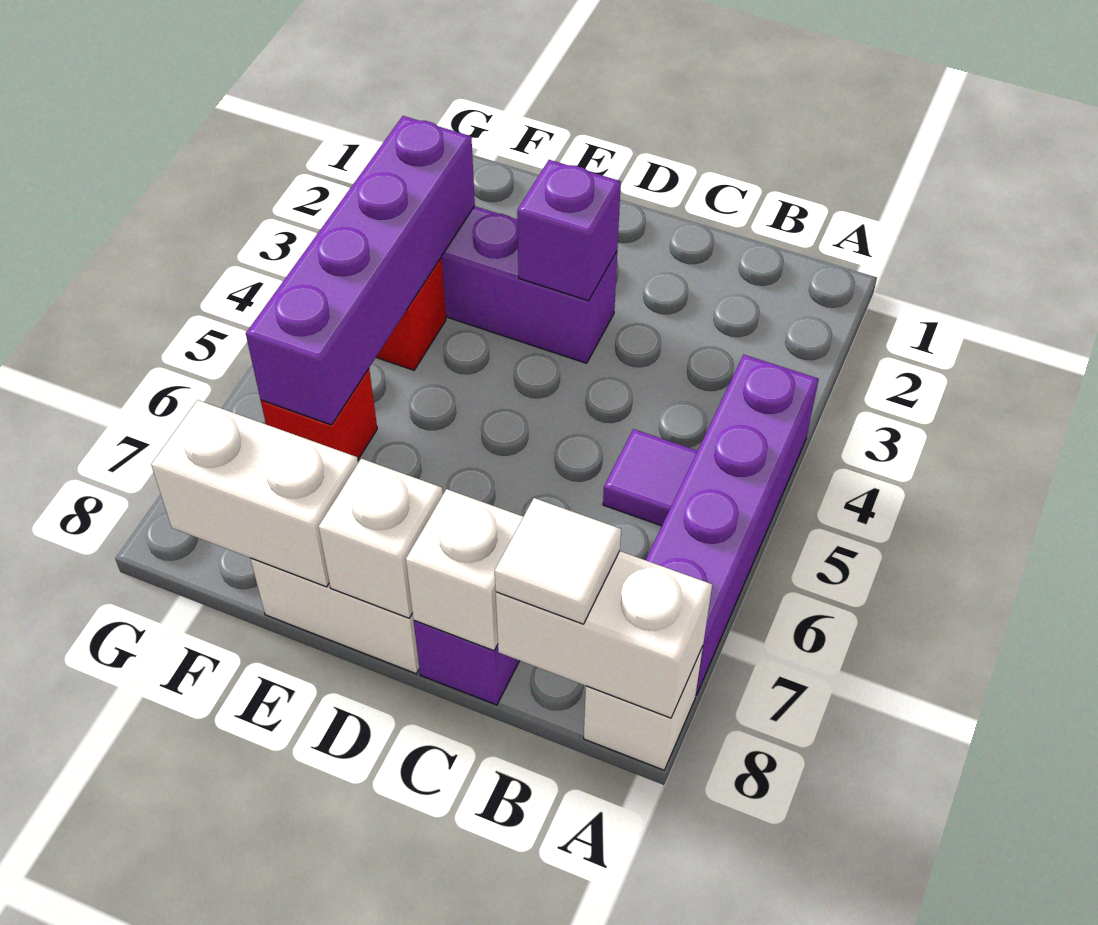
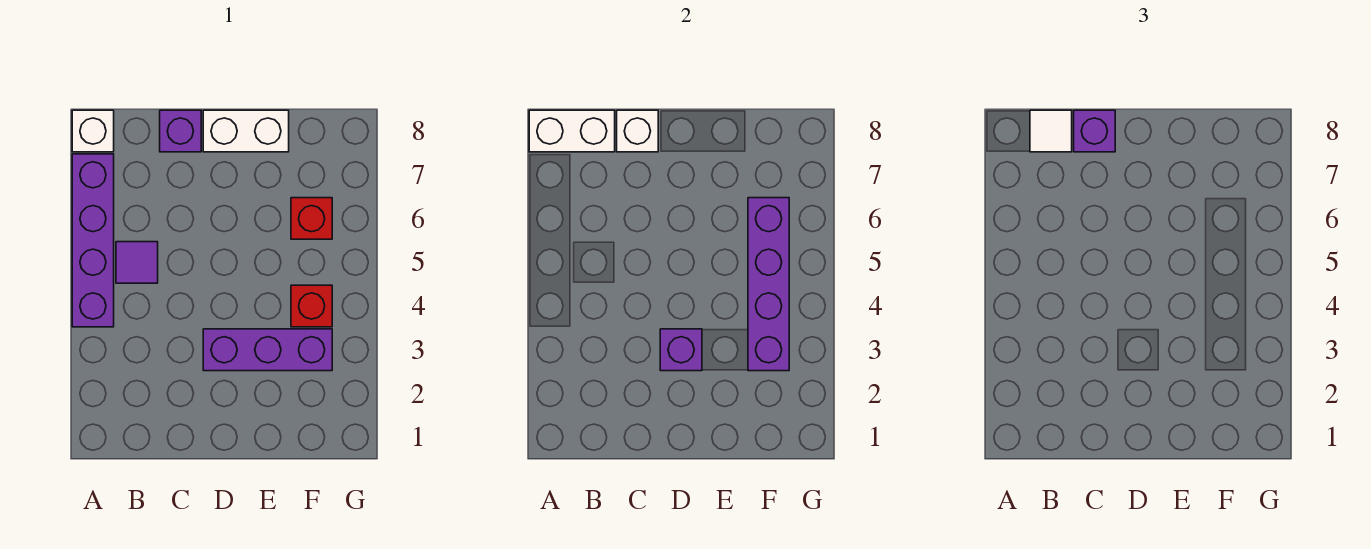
none -> purple brick C8 level 3
white brick D8 level 2 -> none
white brick E8:F8 level 2 -> none

